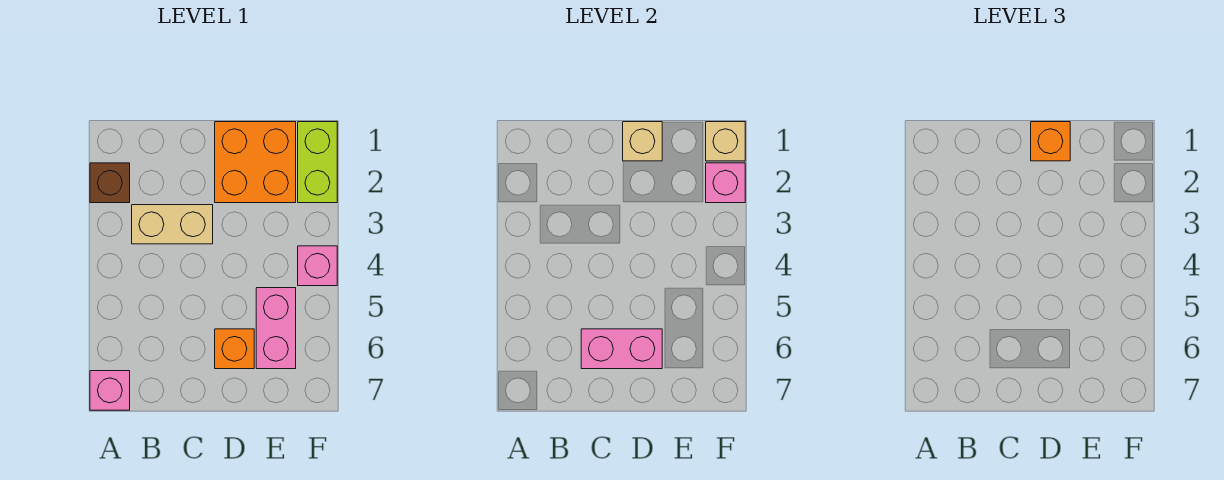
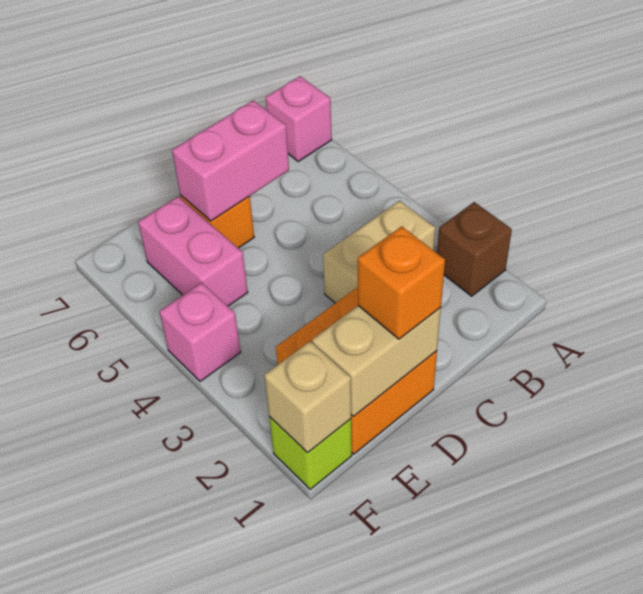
tan brick D1 level 2 -> tan brick D1:E1 level 2
lime brick F1:F2 level 1 -> lime brick F1 level 1
pink brick F2 level 2 -> none

